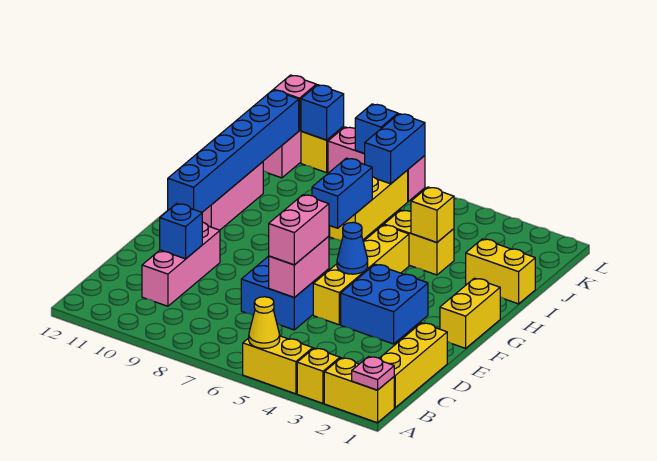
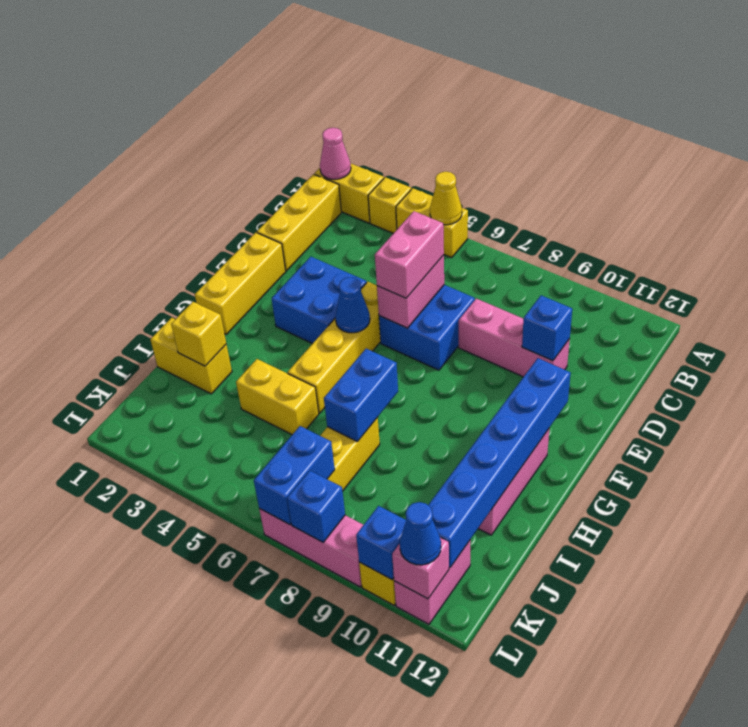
pink plate A1 level 2 -> pink cone A1 level 2
pink brick C10:E10 level 1 -> pink brick D8:D10 level 1
yellow brick F1:G1 level 1 -> yellow brick E1:G1 level 1
yellow brick I4 level 2 -> yellow brick I2 level 2
none -> blue cone L11 level 3

